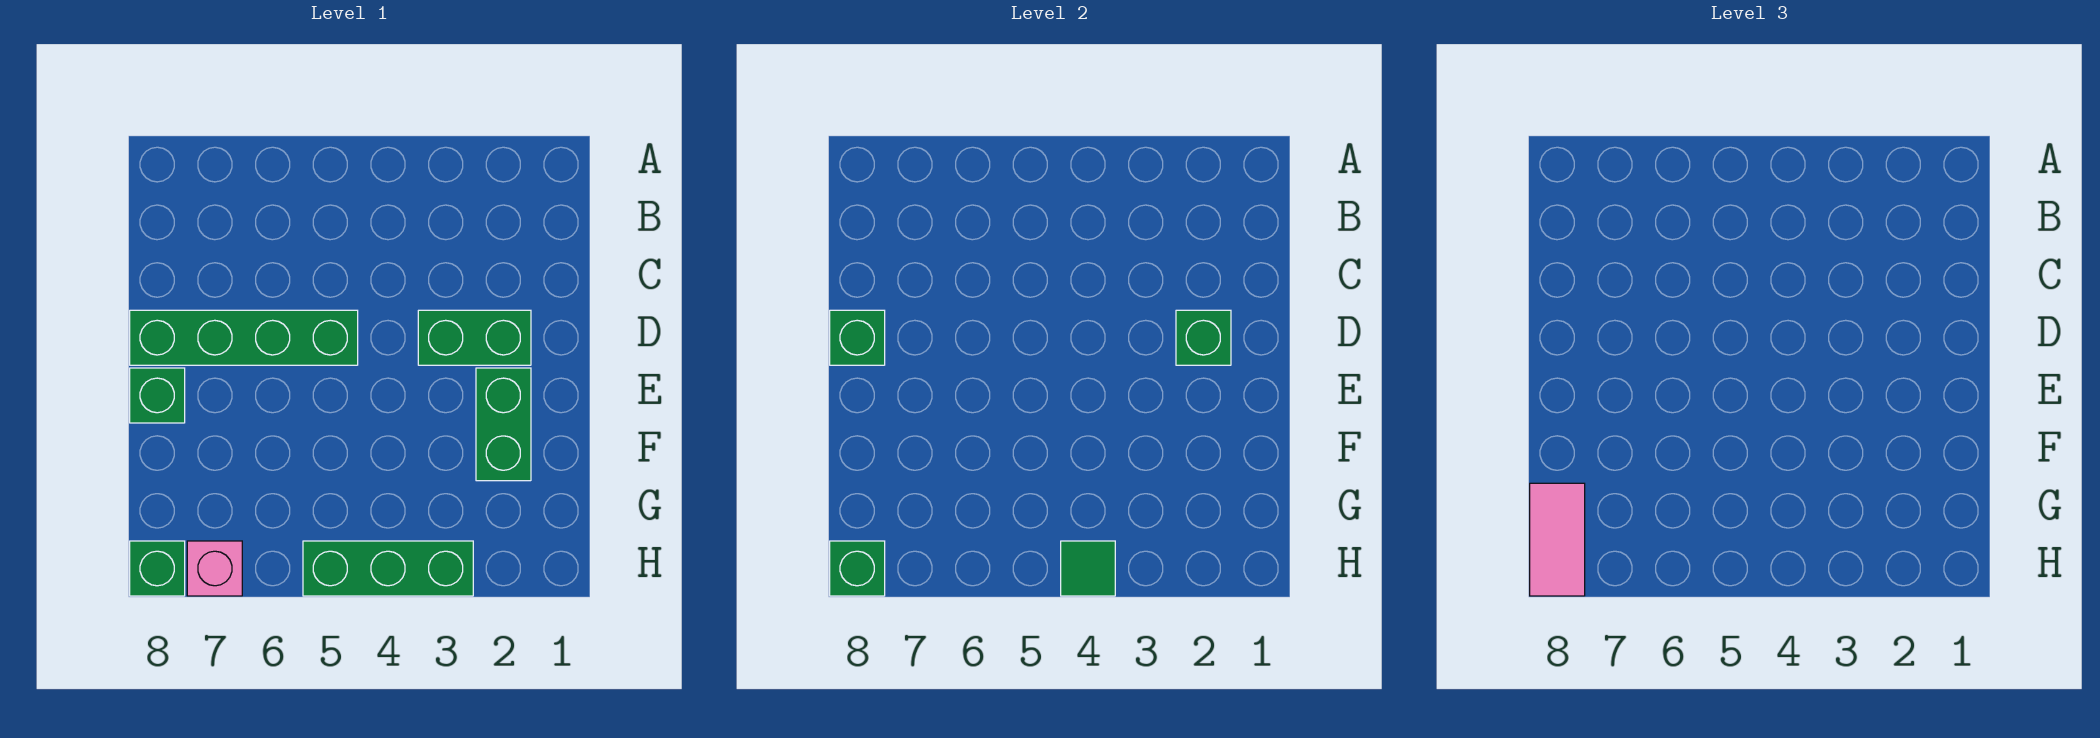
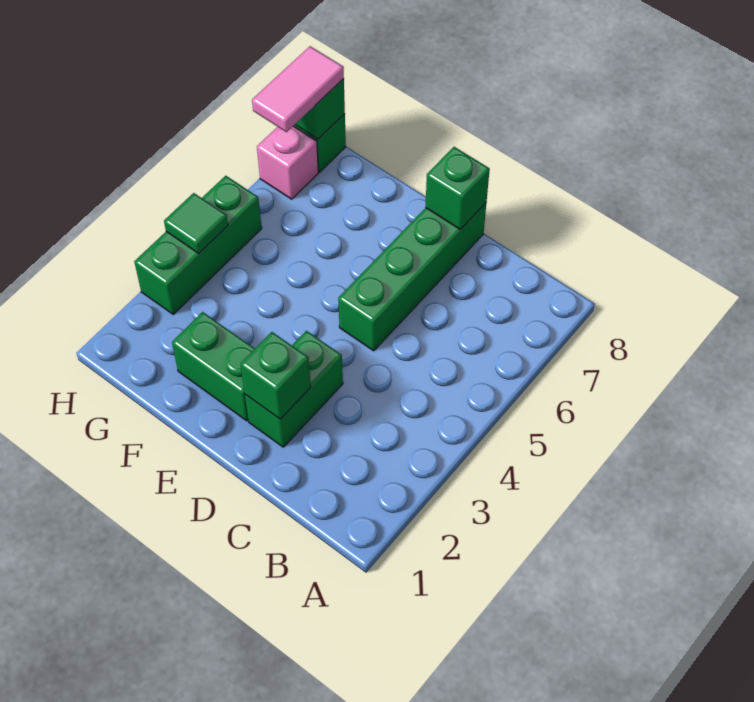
green brick E8 level 1 -> none
pink tile G8:H8 level 3 -> pink tile H7:H8 level 3

